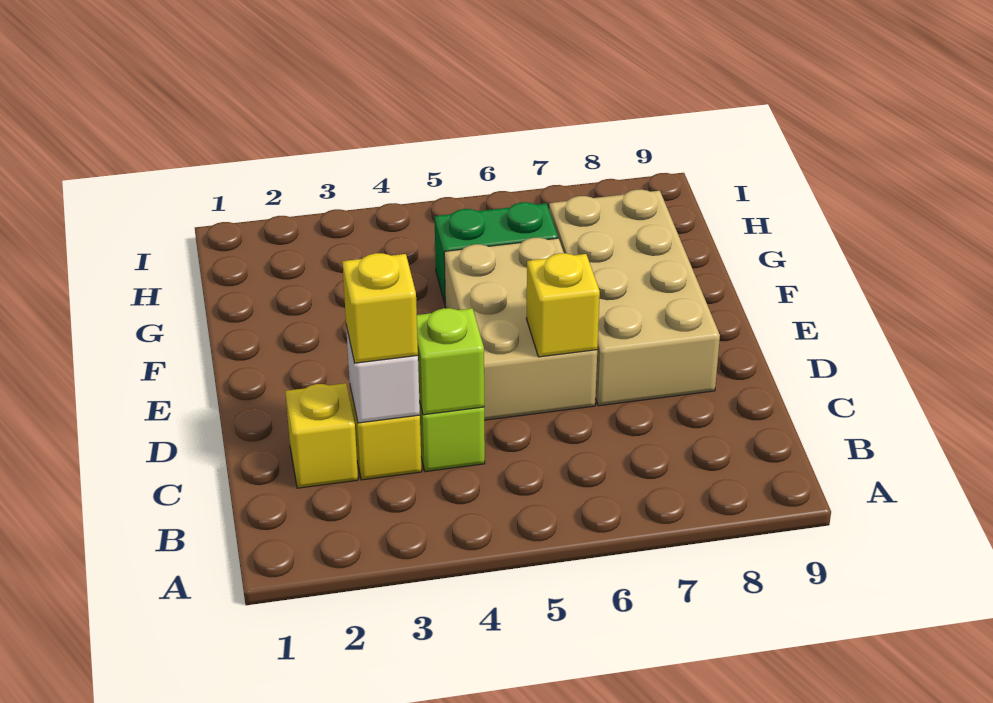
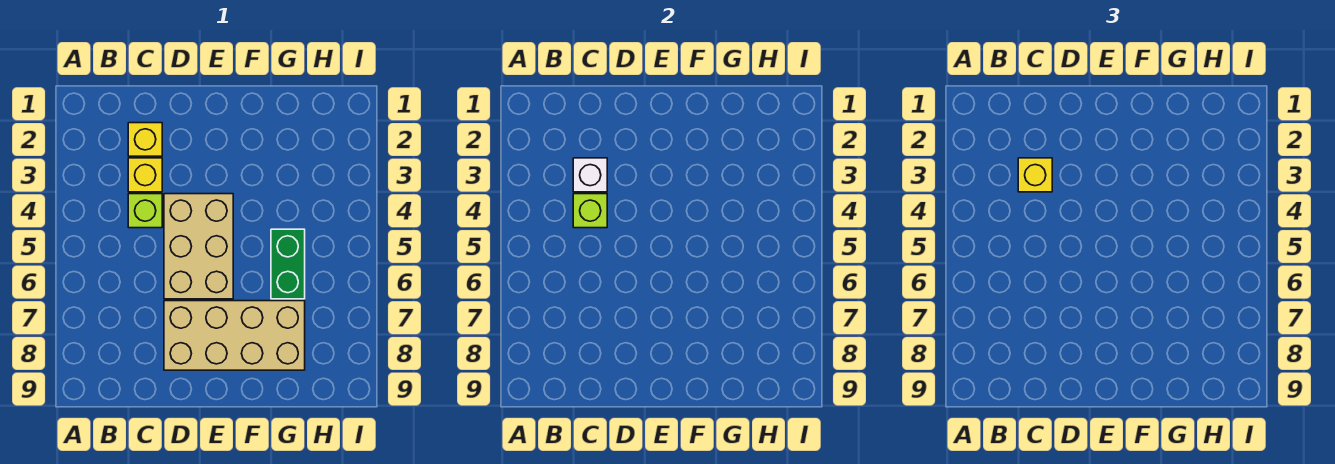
tan brick D5:F6 level 1 -> tan brick D4:E6 level 1
yellow brick D6 level 2 -> none

